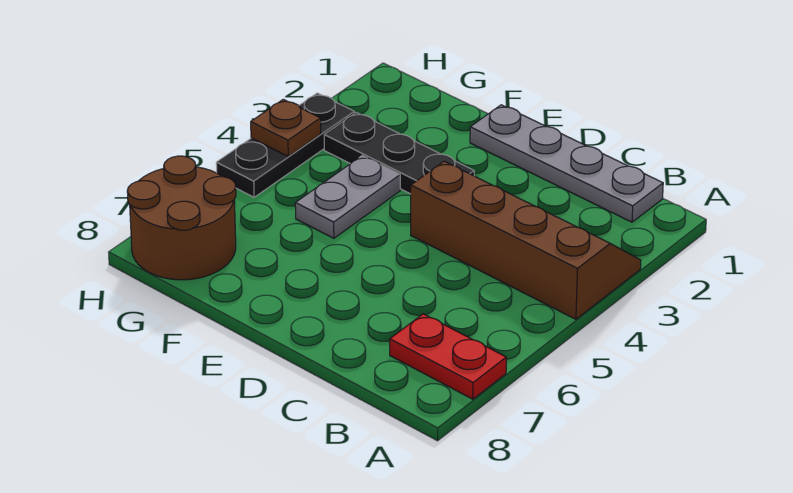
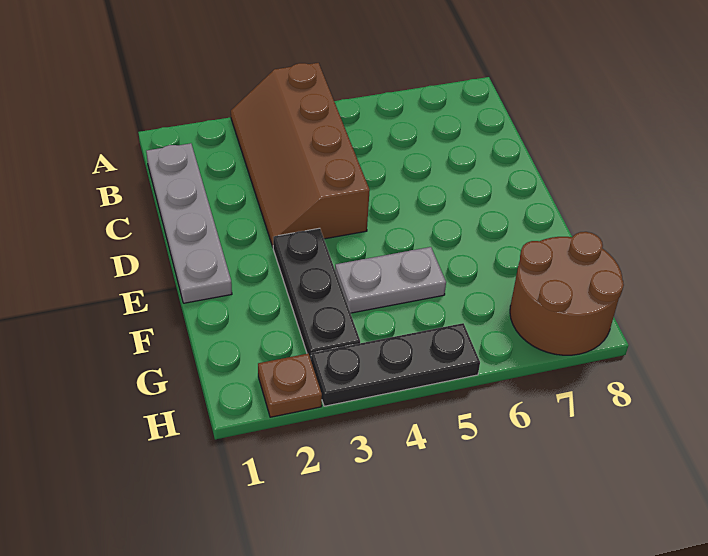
red plate A7:B7 level 1 -> none
brown plate H4 level 2 -> brown plate H2 level 1

